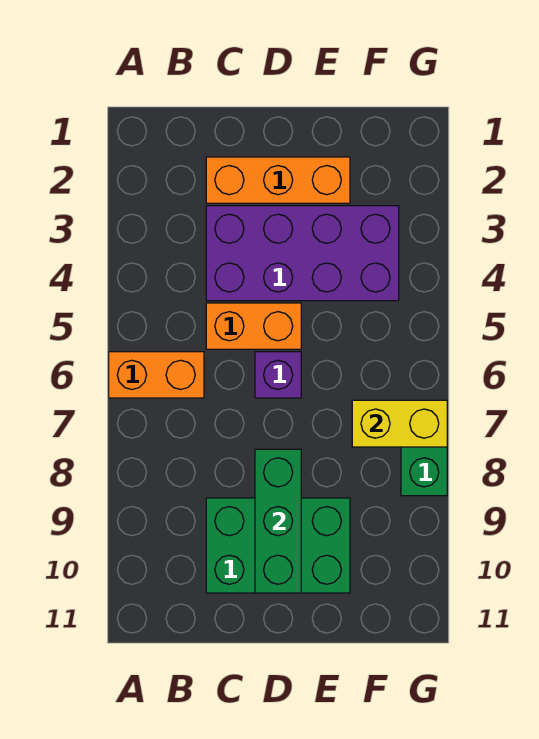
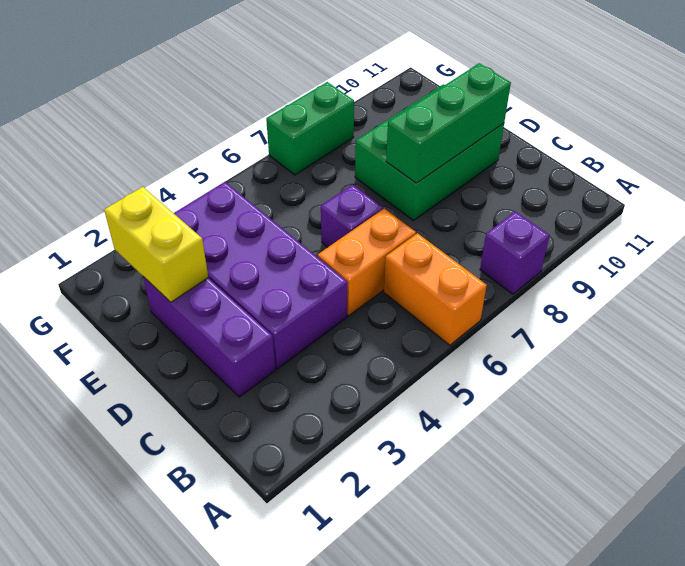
none -> purple brick A8 level 1
orange brick C2:E2 level 1 -> purple brick C2:E2 level 1
orange brick C5:D5 level 1 -> orange brick C5:C6 level 1
green brick C9:E10 level 1 -> green brick D8:E10 level 1
yellow brick F7:G7 level 2 -> yellow brick E2:F2 level 2

